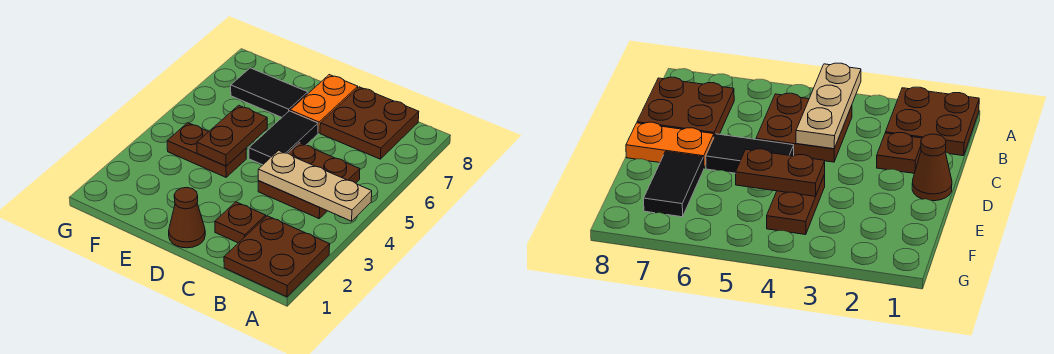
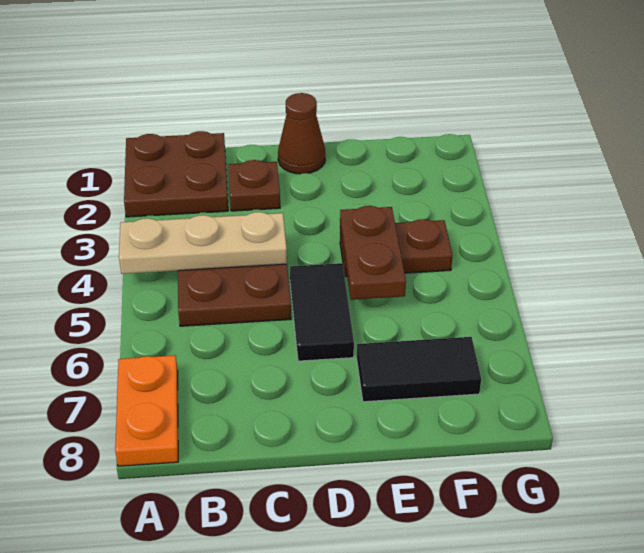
brown plate B7:C8 level 1 -> none
orange plate D7:D8 level 1 -> orange plate A7:A8 level 1

